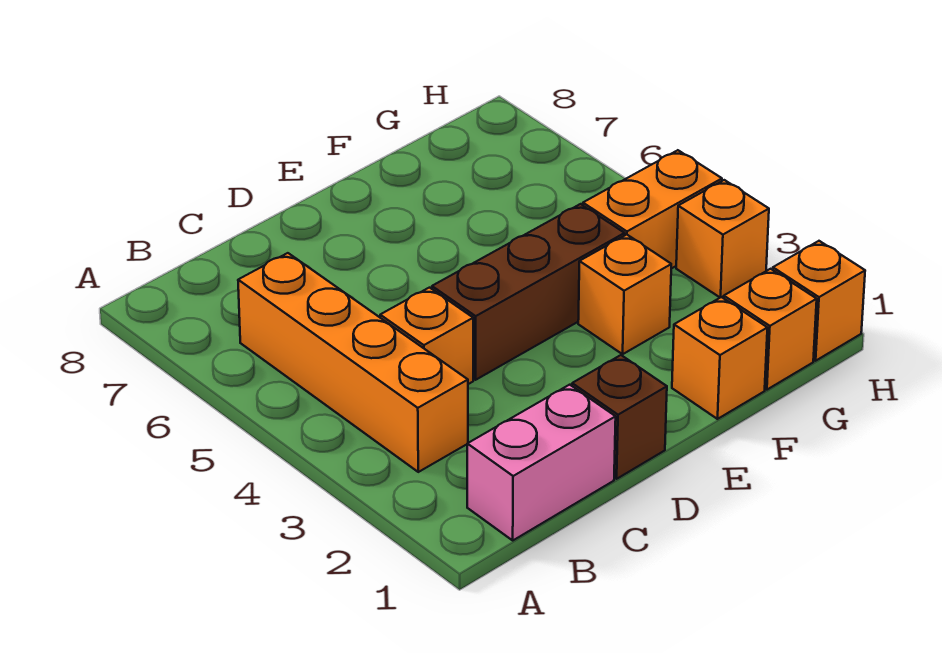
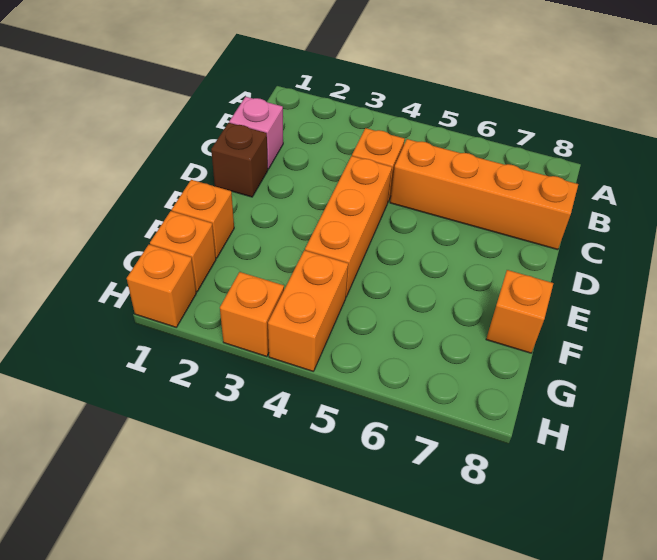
pink brick B1:C1 level 1 -> pink brick C1 level 1
orange brick B3:B6 level 1 -> orange brick C5:C8 level 1
brown brick D4:F4 level 1 -> orange brick D4:F4 level 1
orange brick F3 level 1 -> orange brick F8 level 1

